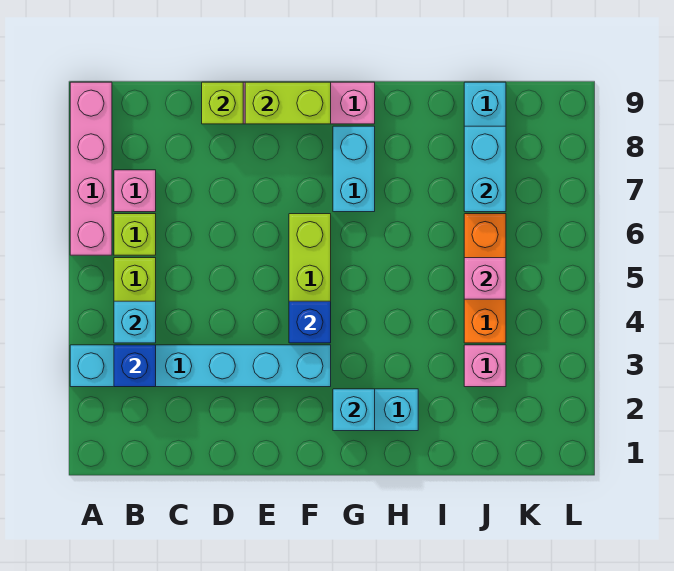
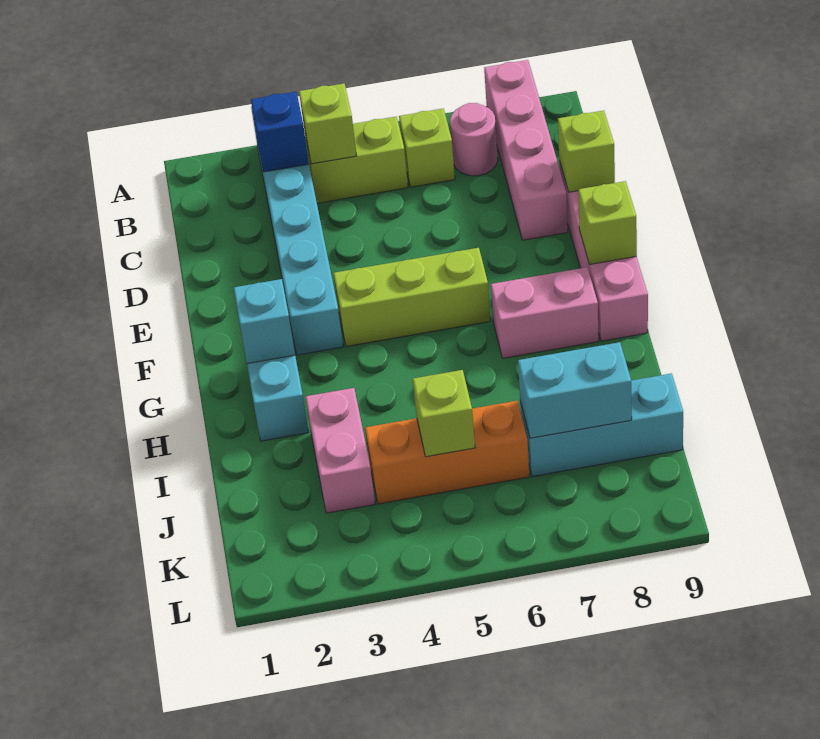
pink brick A6:A9 level 1 -> pink brick A8:D8 level 1
cyan brick B4 level 2 -> lime brick B4 level 2
pink brick B7 level 1 -> pink round brick B7 level 1
lime brick E9:F9 level 2 -> lime brick F9 level 2
blue brick F4 level 2 -> none
cyan brick G7:G8 level 1 -> pink brick G7:G8 level 1
pink brick J3 level 1 -> pink brick I3:J3 level 1
pink brick J5 level 2 -> lime brick J5 level 2

